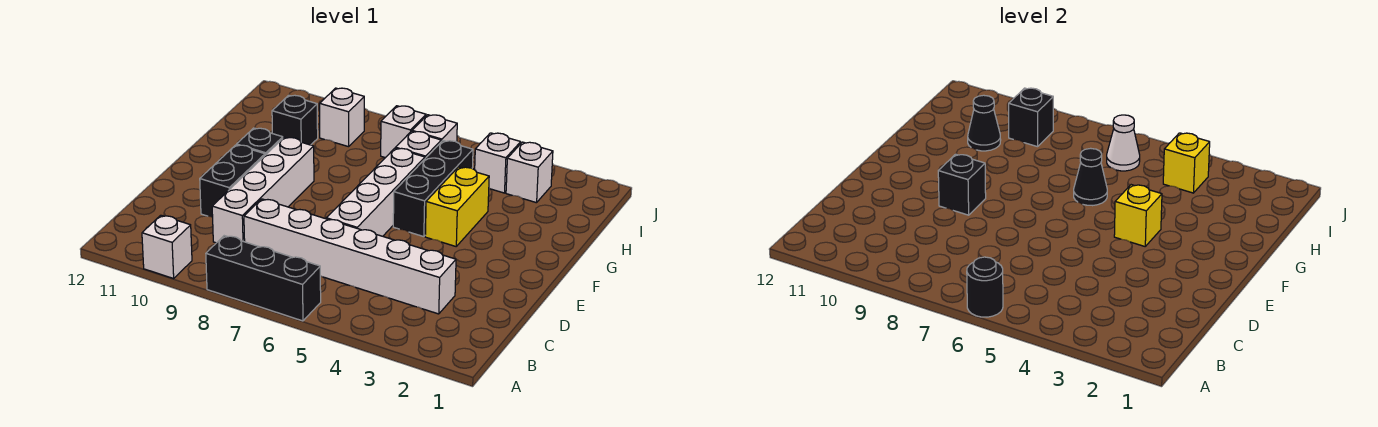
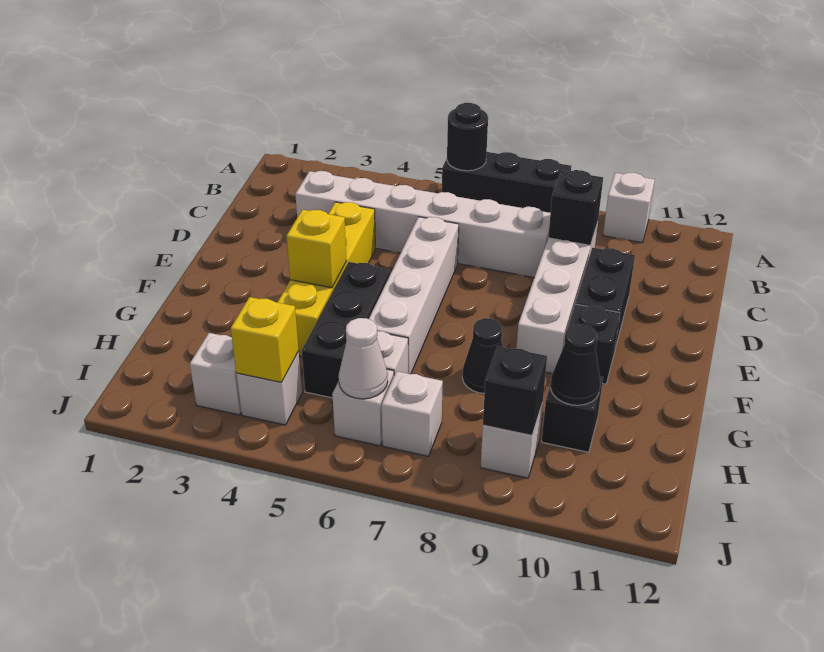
black brick E9 level 2 -> black brick C9 level 2
yellow brick F4:G4 level 1 -> yellow brick D4:G4 level 1
black cone G6 level 2 -> black cone G8 level 1

